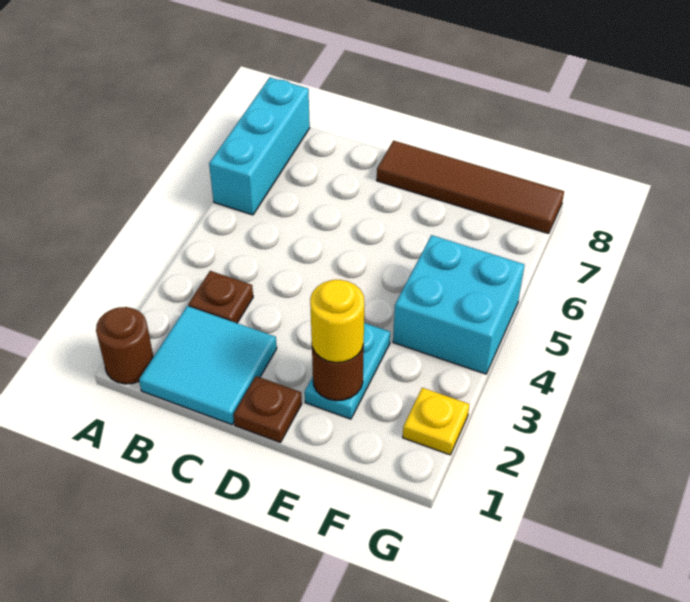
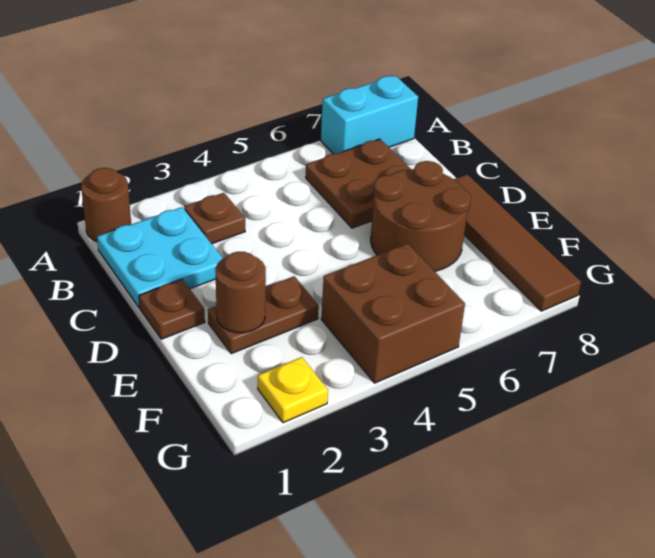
cyan brick A6:A8 level 1 -> cyan brick A7:A8 level 1
cyan tile B1:C2 level 1 -> cyan plate B1:C2 level 1
none -> brown plate B6:C7 level 1
none -> brown round brick D6:E7 level 1
cyan plate E2:E3 level 1 -> brown plate E2:E3 level 1
yellow round brick E2 level 3 -> none
cyan brick F4:G5 level 1 -> brown brick F4:G5 level 1

